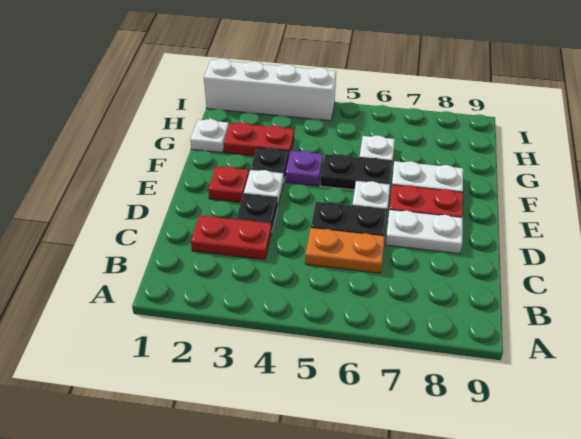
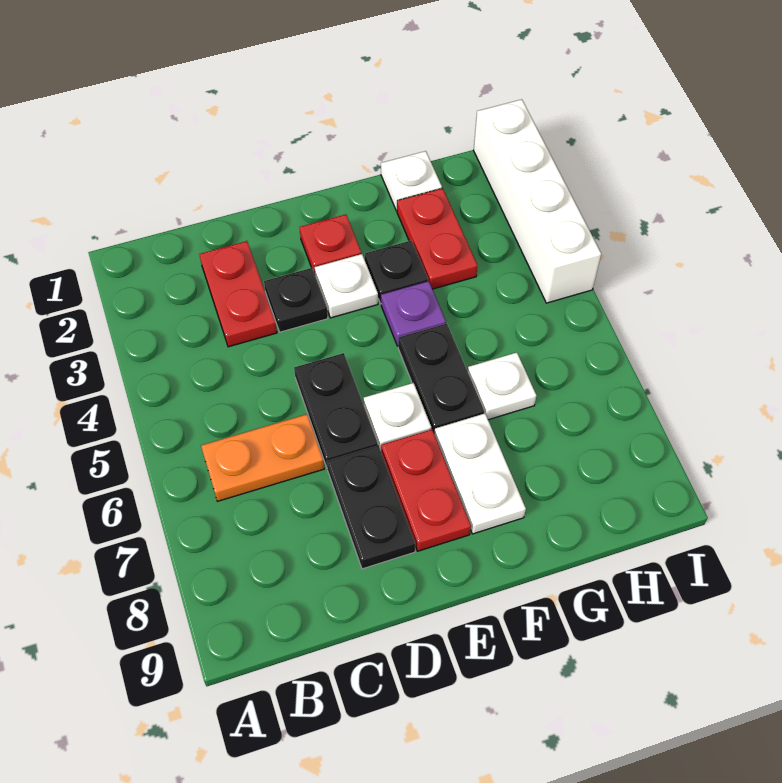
orange plate C5:C6 level 1 -> orange plate B6:C6 level 1
white plate D7:D8 level 1 -> black plate D7:D8 level 1

